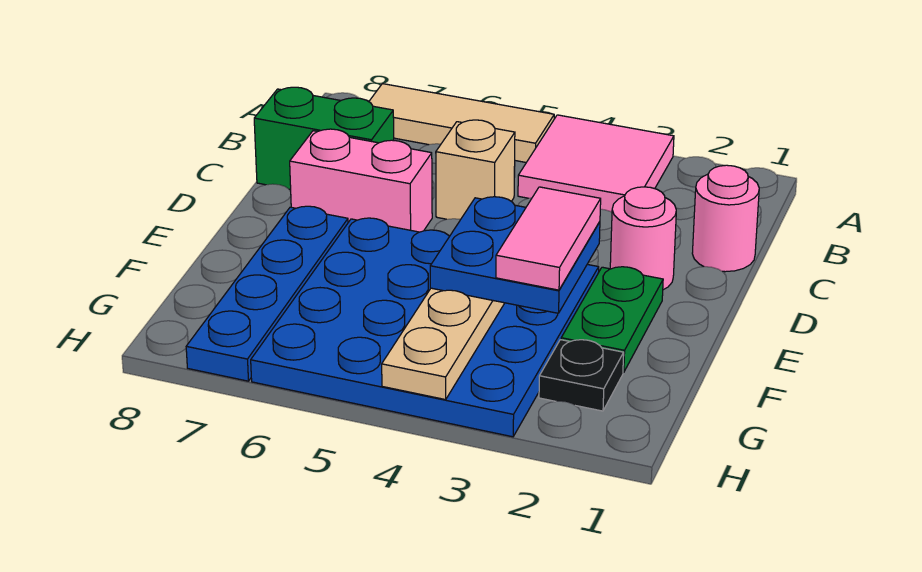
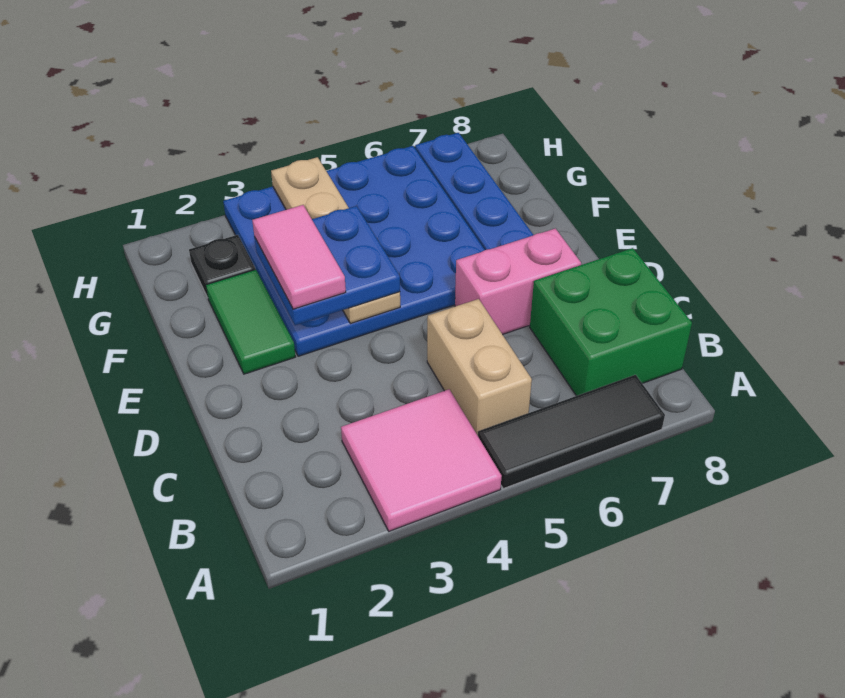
tan tile A5:A7 level 1 -> black tile A5:A7 level 1
pink round brick C1 level 1 -> none
tan brick C5 level 1 -> tan brick B5:C5 level 1
green brick C7:C8 level 1 -> green brick B7:C8 level 1
pink round brick D2 level 1 -> none
green plate E2:F2 level 1 -> green tile E2:F2 level 1

